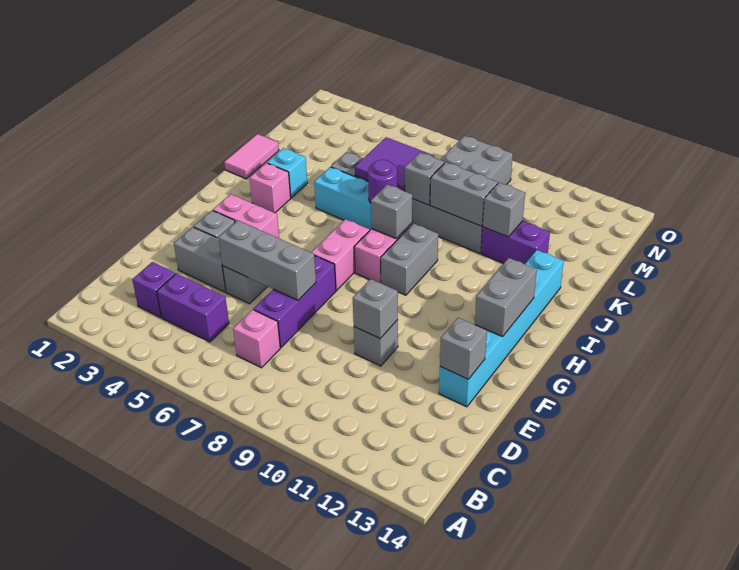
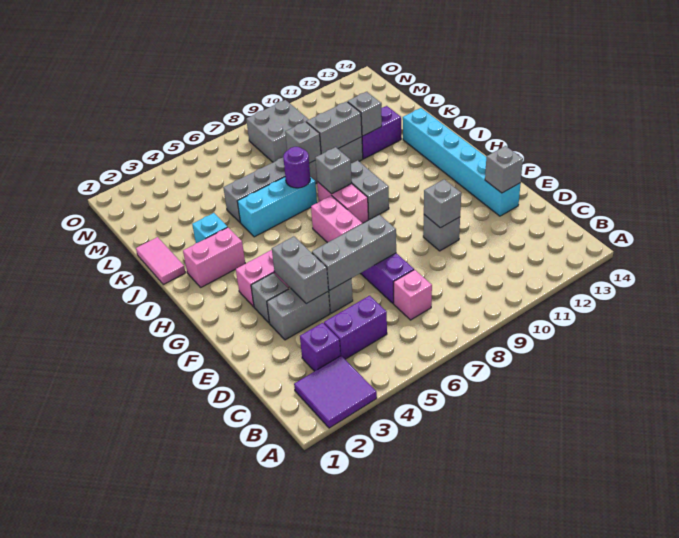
grey brick G13:H13 level 2 -> grey brick E4:F4 level 2
pink brick I3 level 1 -> pink brick I2:I3 level 1
purple tile K6:L7 level 2 -> purple tile A2:B3 level 1

